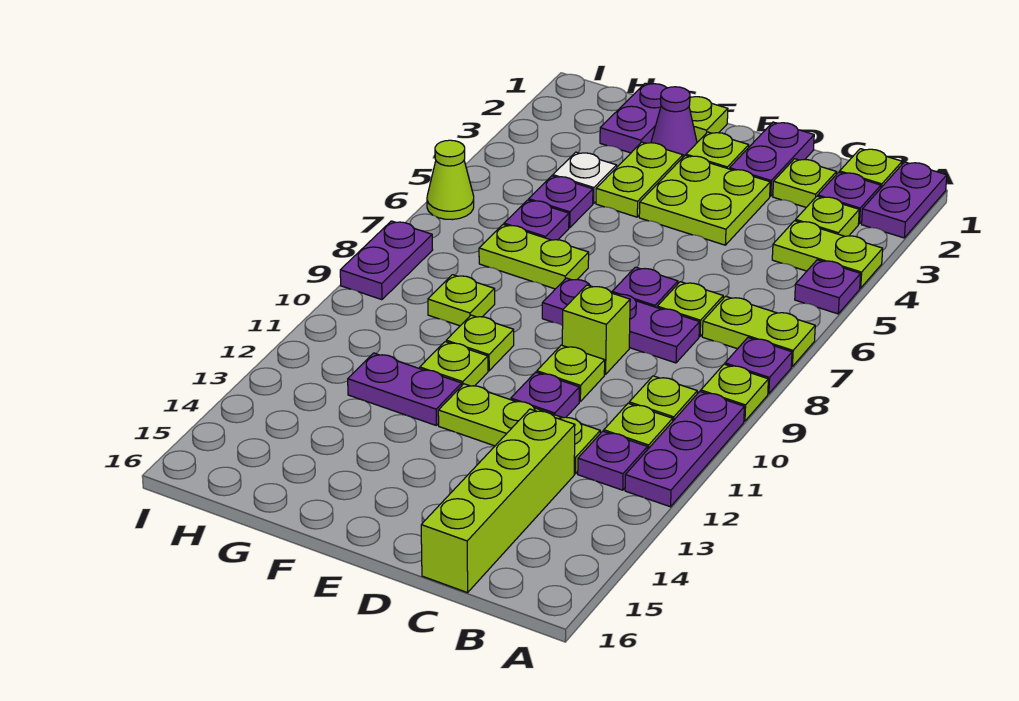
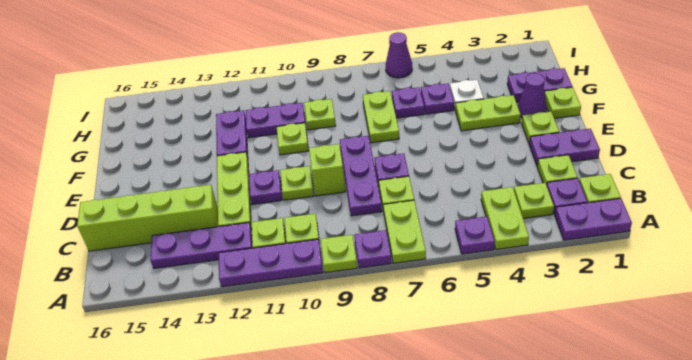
purple plate B12 level 1 -> purple plate B12:B14 level 1
lime plate D3:E4 level 1 -> none
lime plate F11 level 1 -> none
lime cone I6 level 1 -> purple cone I6 level 1
purple plate I8:I9 level 1 -> purple plate G10:G11 level 1

